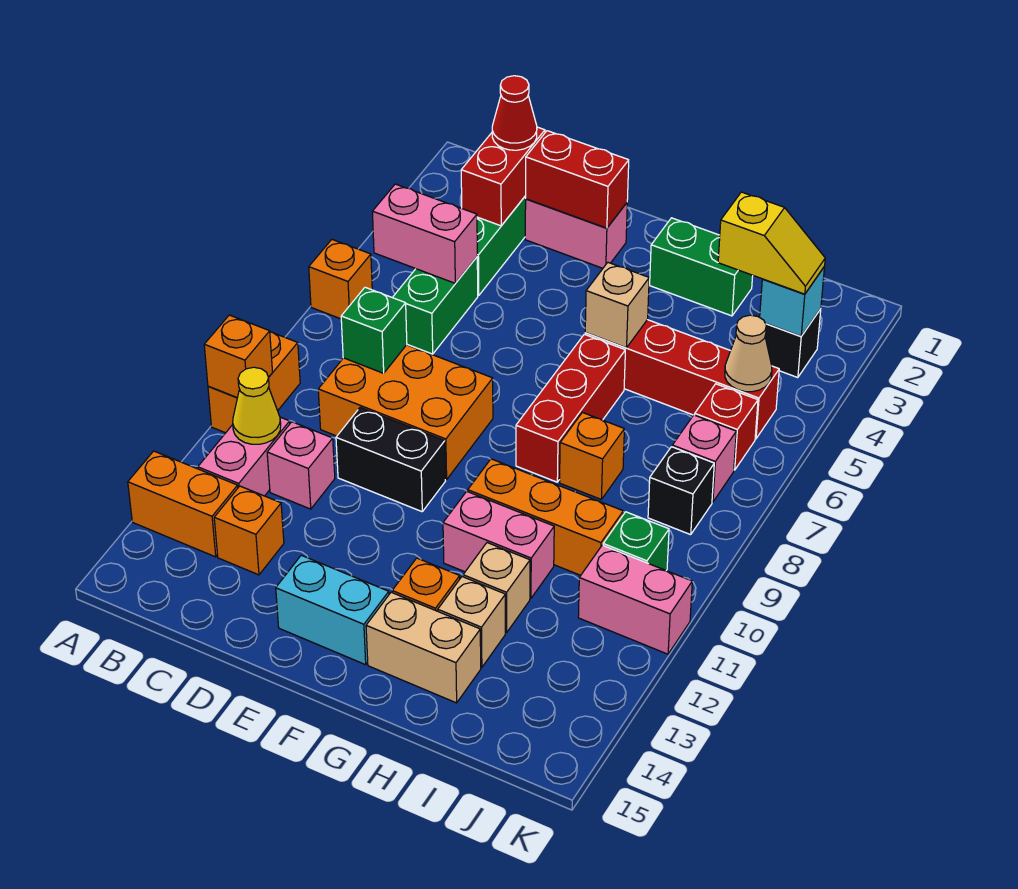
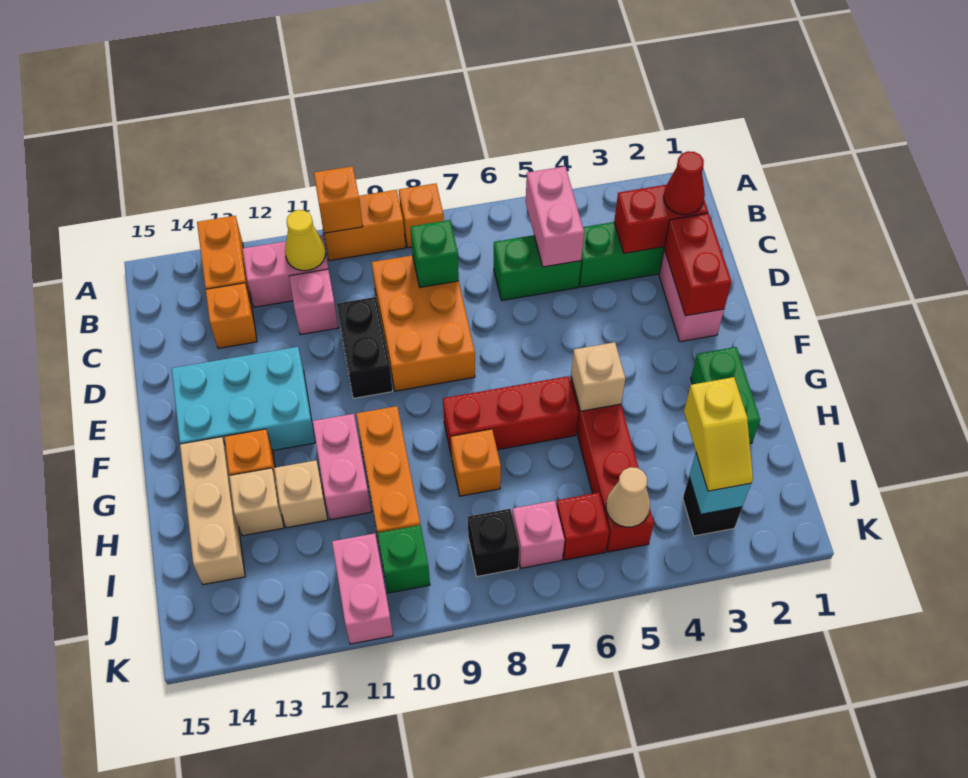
orange brick A6 level 1 -> orange brick A8 level 1
cyan brick E14:F14 level 1 -> cyan brick E12:F14 level 1
tan brick G14:H14 level 1 -> tan brick G14:I14 level 1

